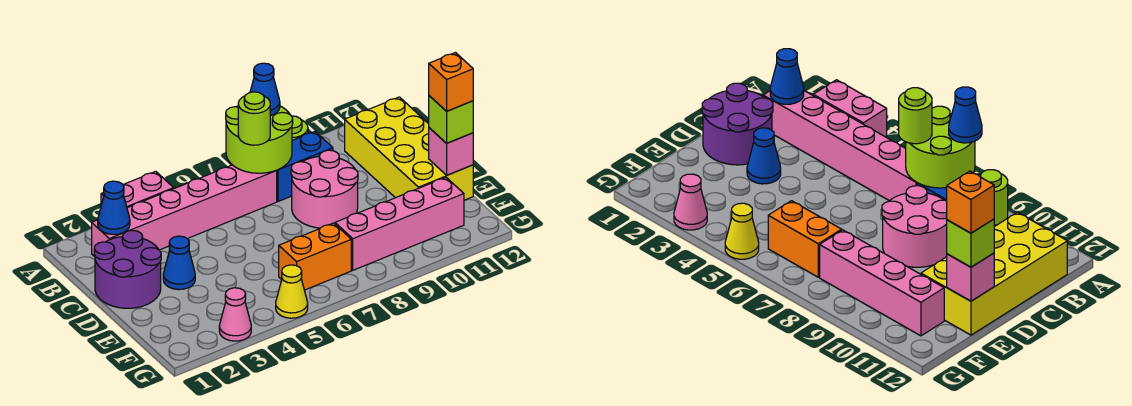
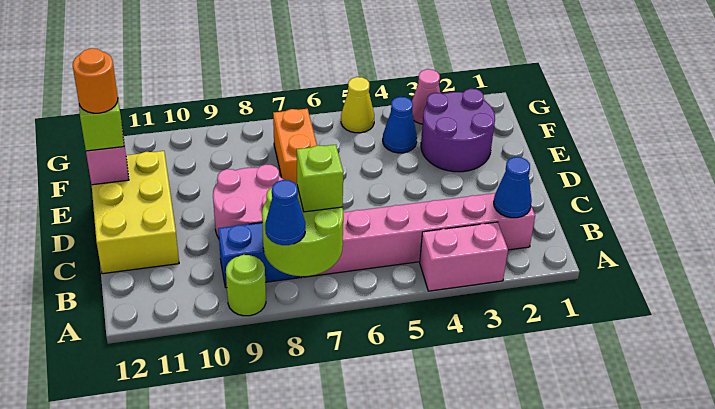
lime round brick B7 level 3 -> lime brick B7 level 3
yellow brick B11:E12 level 1 -> yellow brick C11:E12 level 1
purple round brick C1:D2 level 1 -> purple round brick E2:F3 level 1
blue cone D3 level 1 -> blue cone F4 level 1
orange brick E12 level 4 -> orange round brick E12 level 4
orange brick F6:F7 level 1 -> orange brick E7:F7 level 1
pink brick F8:F11 level 1 -> none

